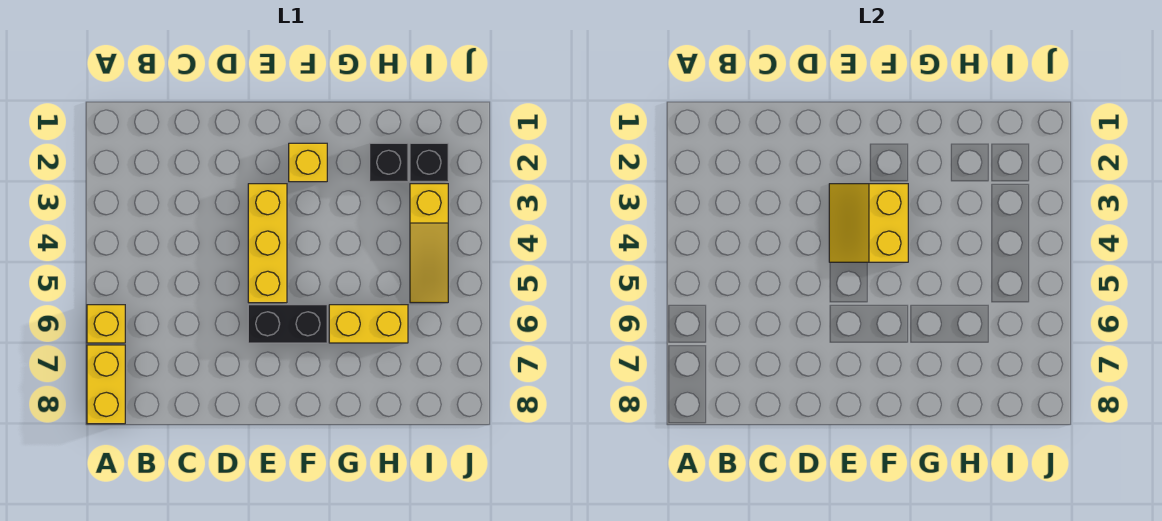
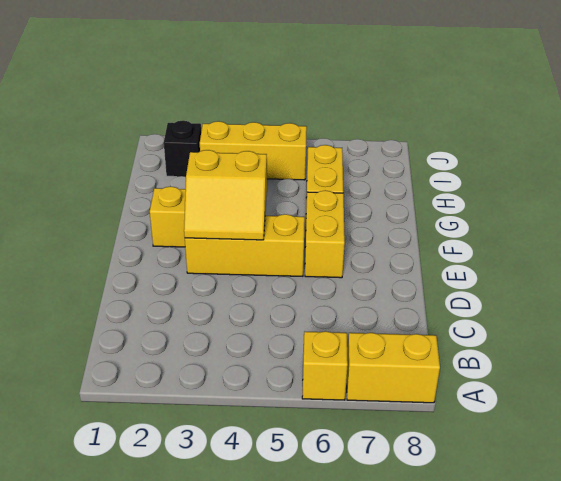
black brick E6:F6 level 1 -> yellow brick E6:F6 level 1
black brick H2 level 1 -> none
yellow slope I3:I5 level 1 top 3 -> yellow brick I3:I5 level 1

